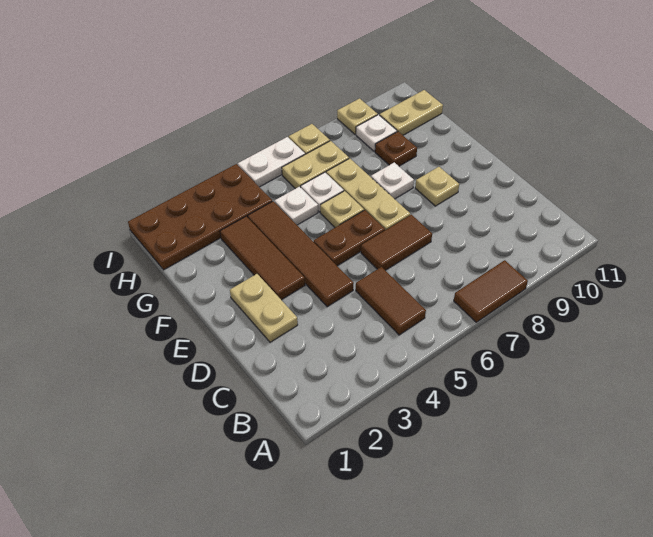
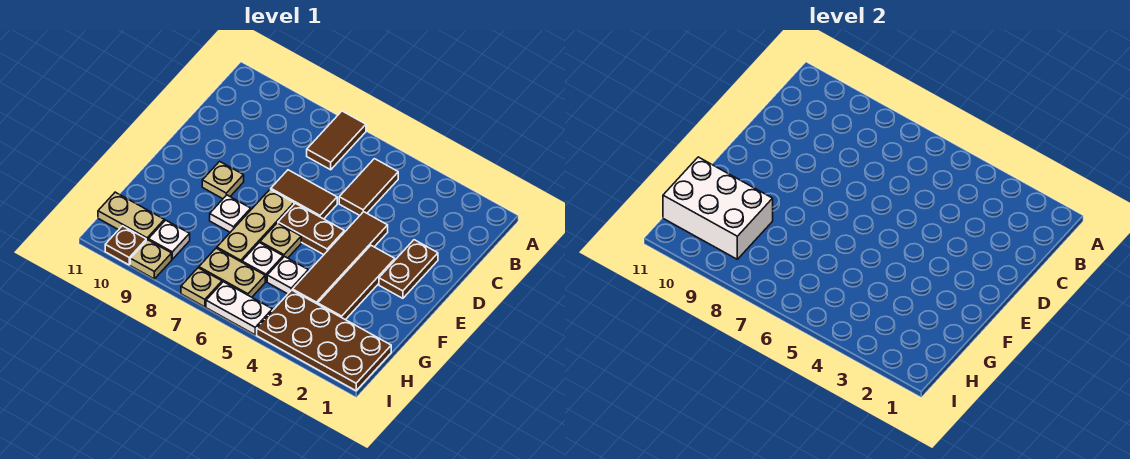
brown tile A7:A8 level 1 -> brown tile A7:B7 level 1
tan plate D2:E2 level 1 -> brown plate D2:E2 level 1
brown plate G9 level 1 -> brown plate I10 level 1
none -> white brick G9:H11 level 2

